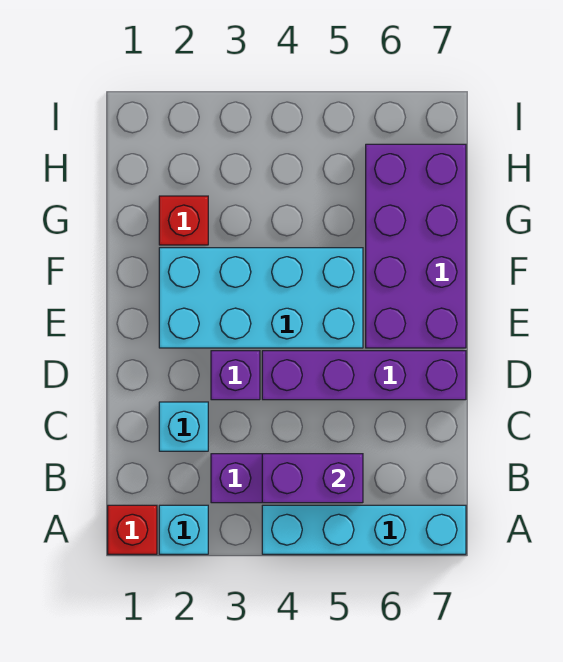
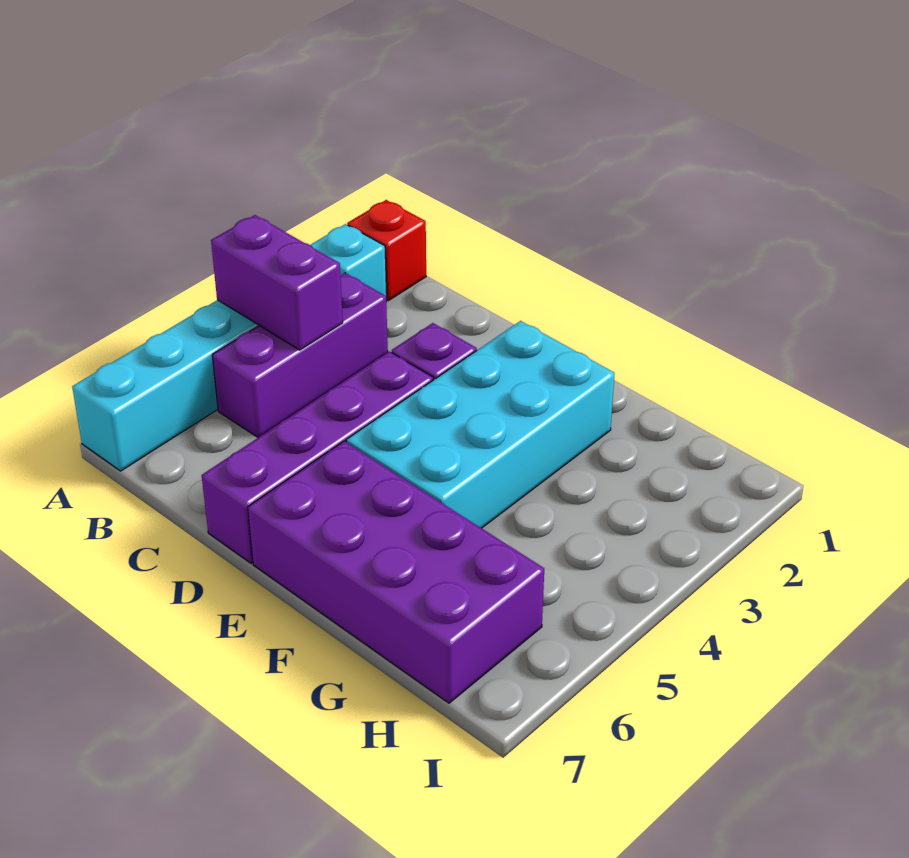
purple brick B4:B5 level 2 -> purple brick A4:B4 level 2
cyan brick C2 level 1 -> none
red brick G2 level 1 -> none

